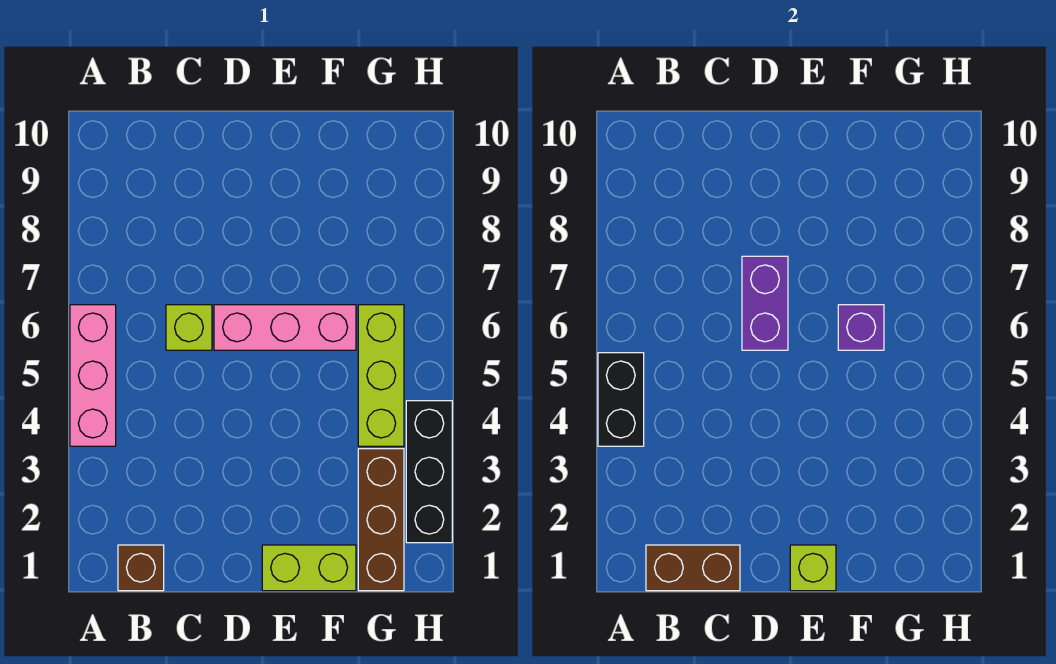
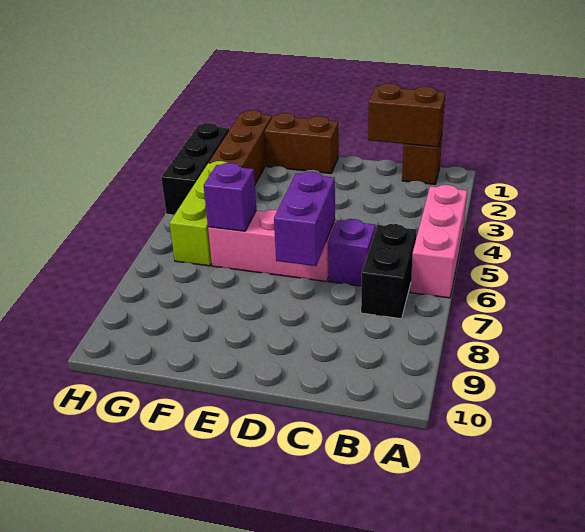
black brick A4:A5 level 2 -> black brick B6:B7 level 1
lime brick C6 level 1 -> purple brick C6 level 1
lime brick E1:F1 level 1 -> brown brick E1:F1 level 1
lime brick E1 level 2 -> none

